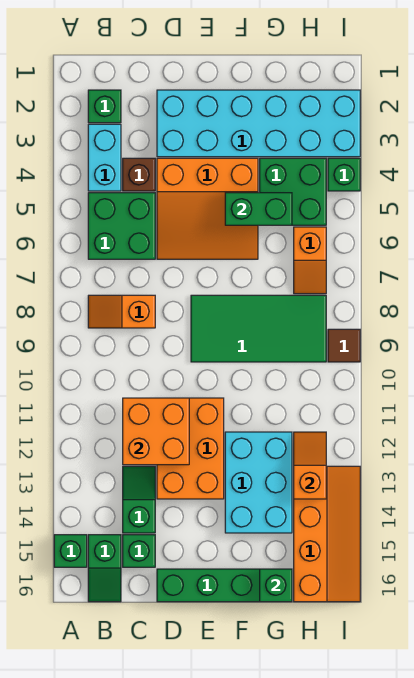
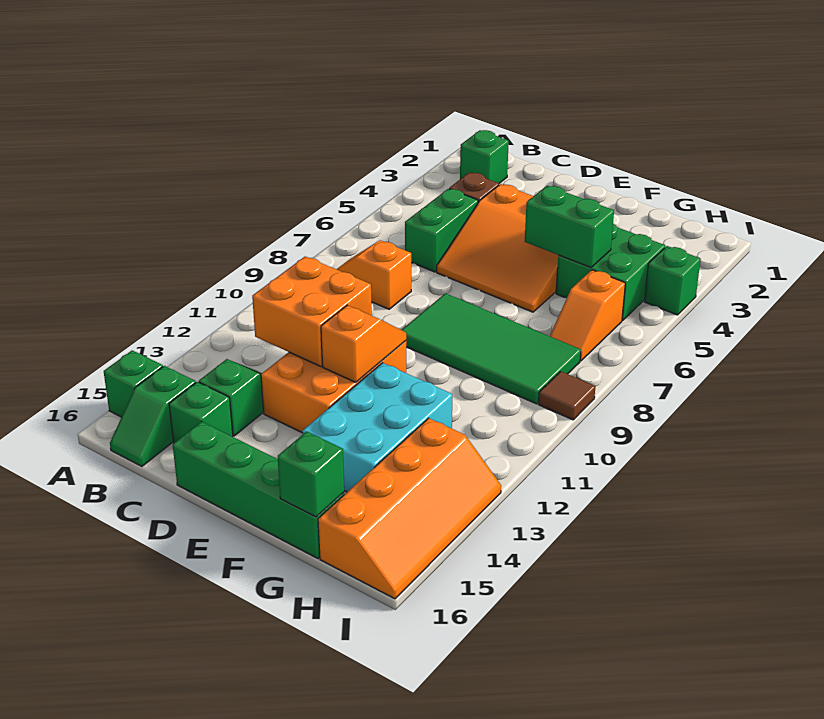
cyan brick B3:B4 level 1 -> none
green brick B5:C6 level 1 -> green brick C5:C6 level 1
cyan brick D2:I3 level 1 -> none
orange slope H12:H13 level 2 top 13 -> orange slope E11:E12 level 2 top 12

